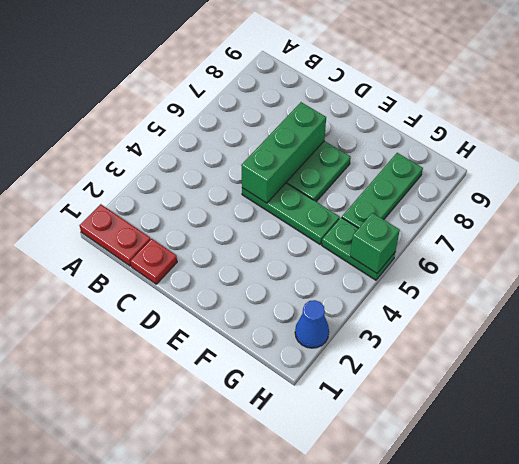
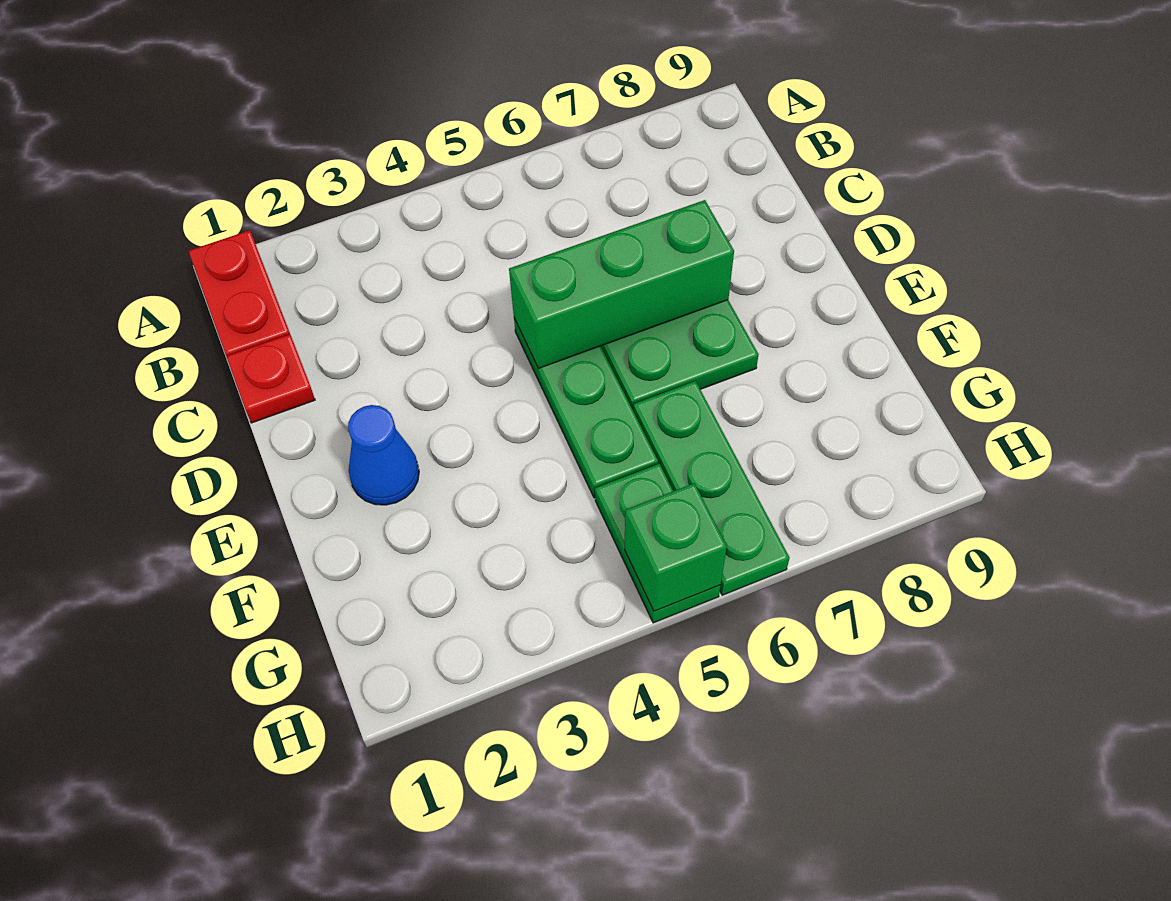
green plate G6:G8 level 1 -> green plate F6:H6 level 1
blue cone H2 level 1 -> blue cone E2 level 1

